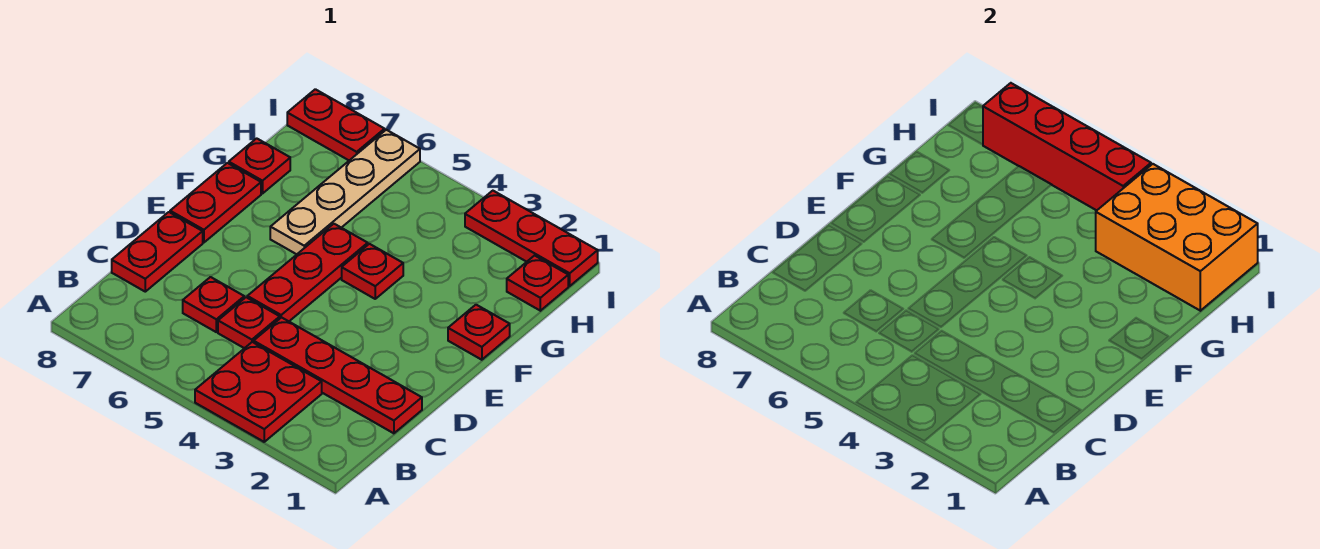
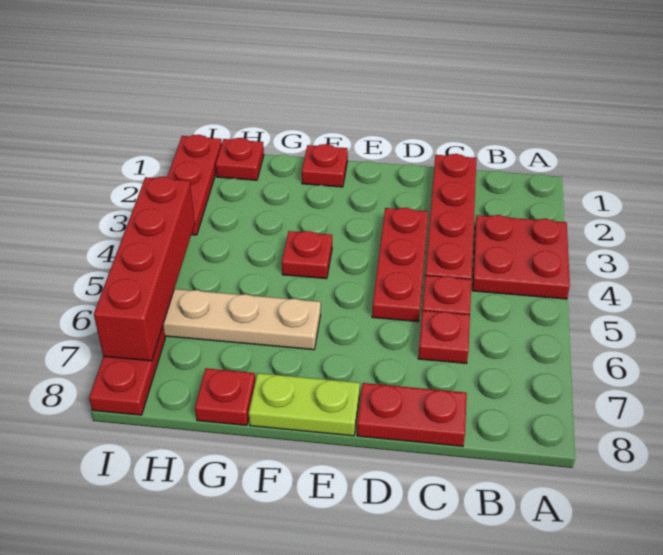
red plate D5:F5 level 1 -> red plate D3:D5 level 1
red plate E8:F8 level 1 -> lime plate E8:F8 level 1
orange brick H1:I3 level 2 -> none

